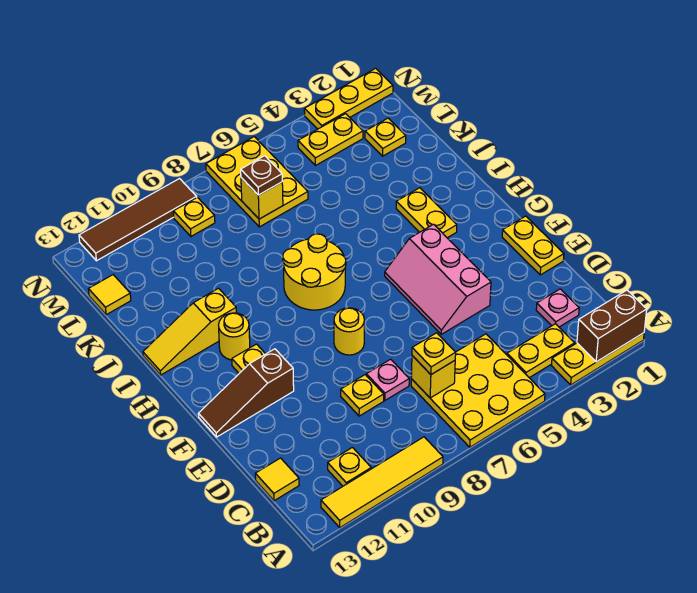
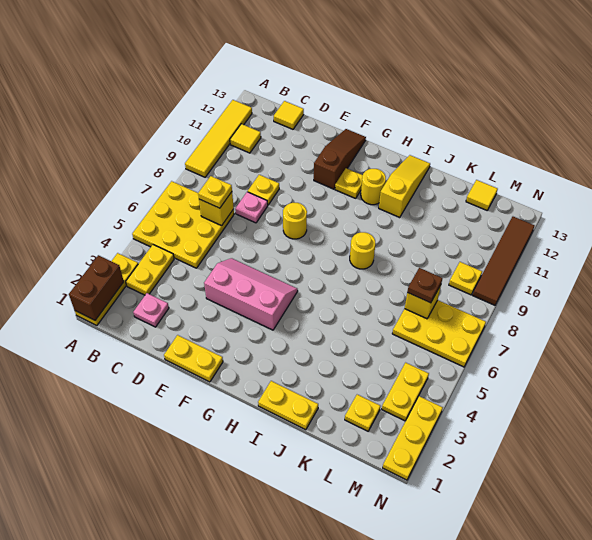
yellow plate B11 level 1 -> yellow tile B11 level 1
yellow plate H3:I3 level 1 -> yellow plate I1:J1 level 1
yellow round brick H7:I8 level 1 -> yellow round brick I8 level 1

